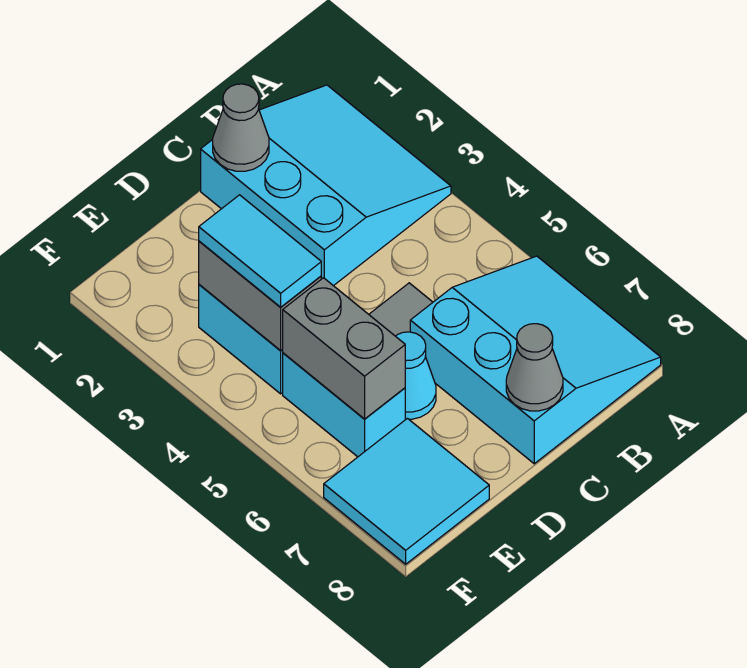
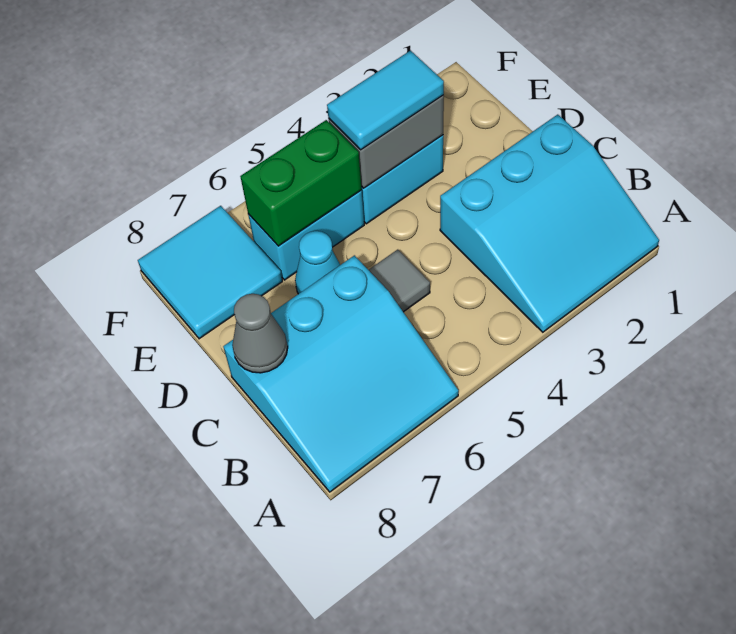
grey cone C1 level 2 -> none
grey brick E5:E6 level 2 -> green brick E5:E6 level 2

